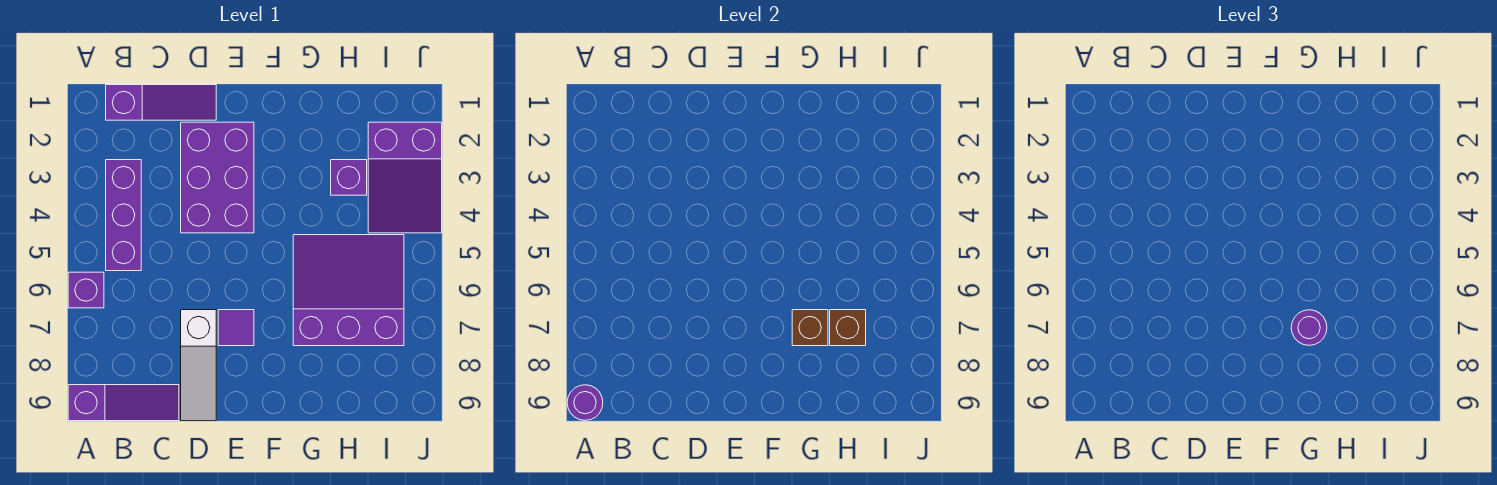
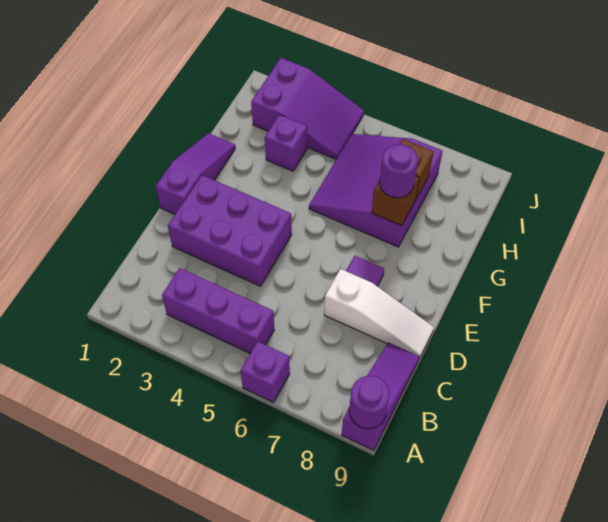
purple slope B1:D1 level 1 top B -> purple slope E1:G1 level 1 top E

